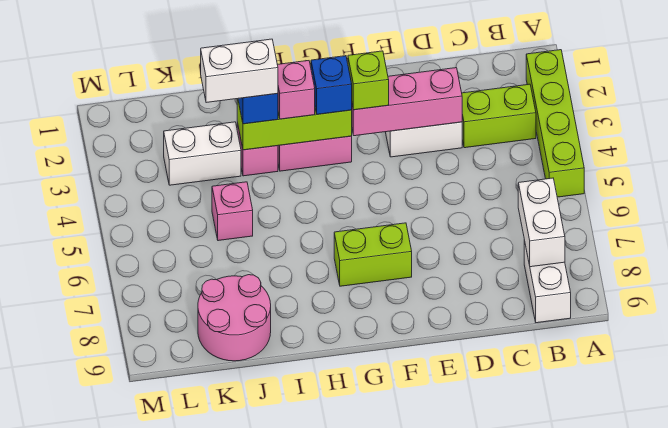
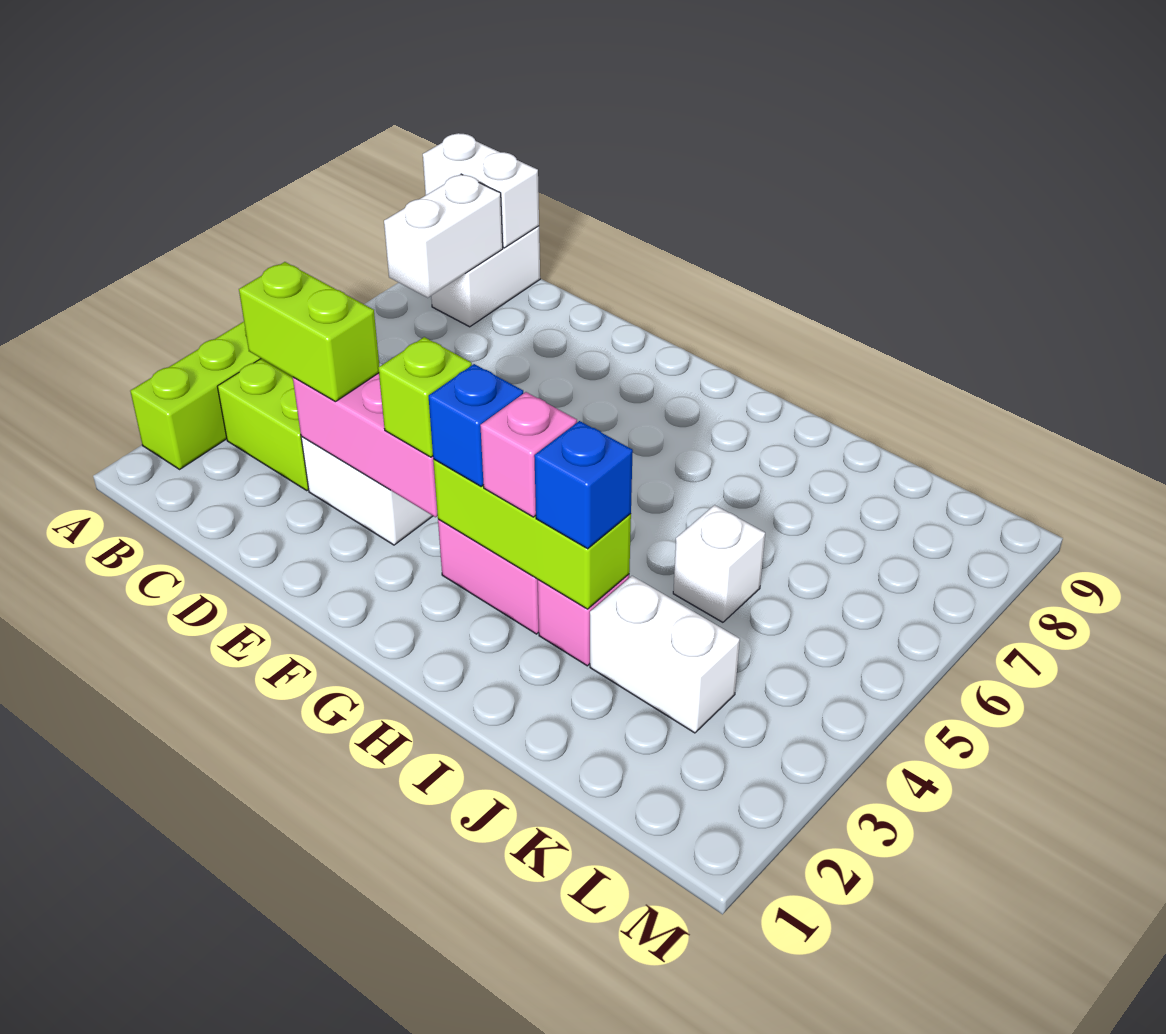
lime brick F7:G7 level 1 -> lime brick C3:D3 level 3
white brick I3:J3 level 4 -> white brick A9:B9 level 2
pink brick J5 level 1 -> white brick J5 level 1
pink round brick J8:K9 level 1 -> none

